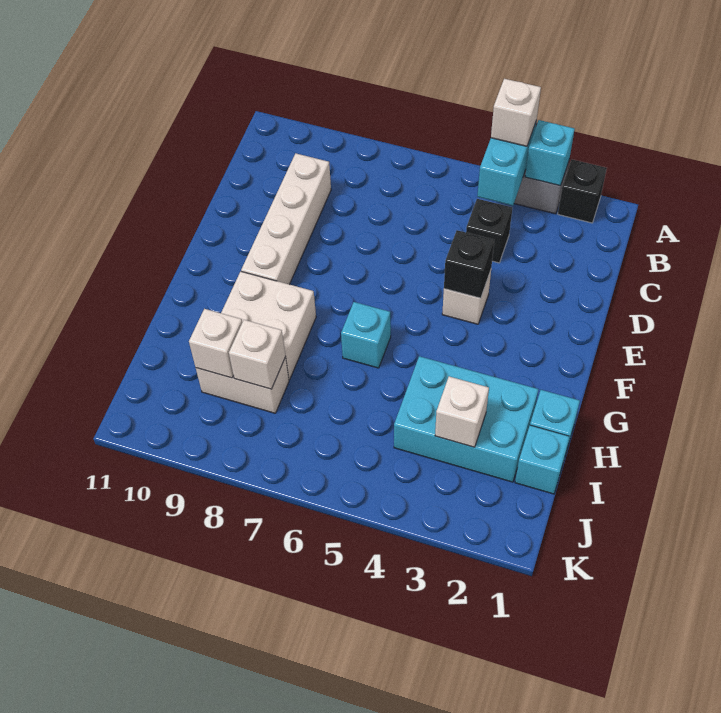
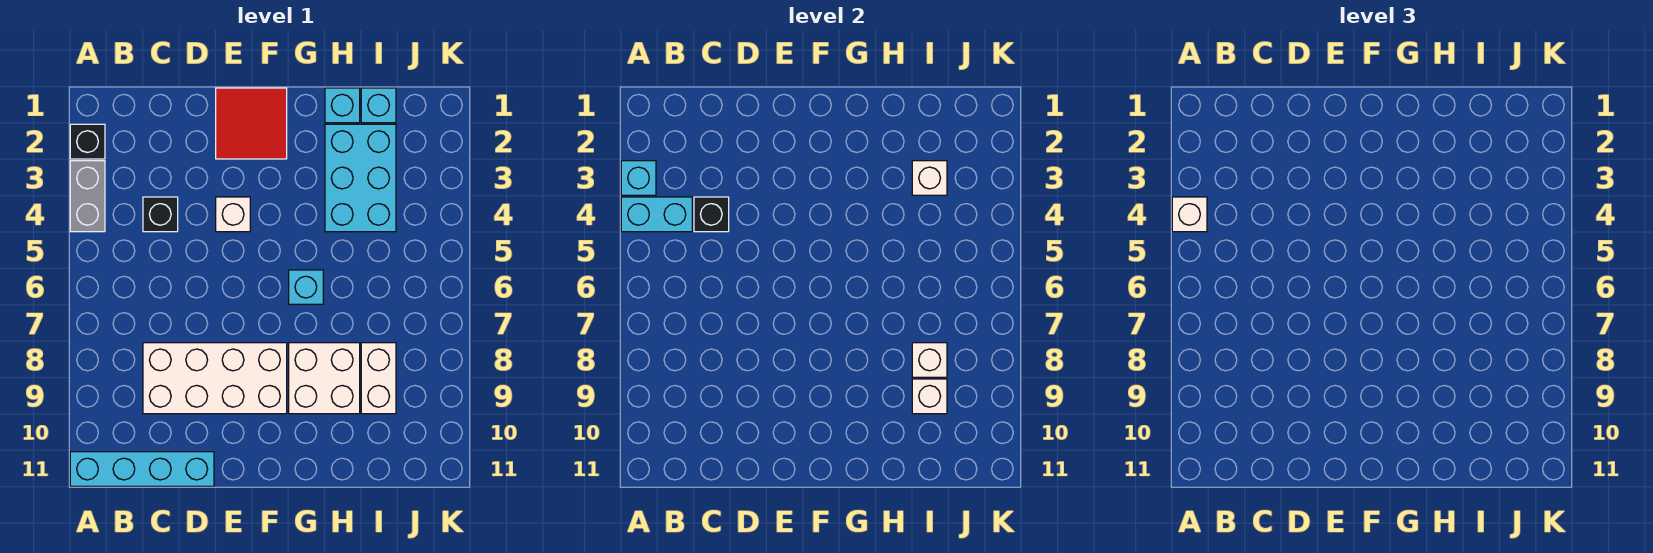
none -> cyan brick A11:D11 level 1
white brick C9:F9 level 1 -> white brick C8:F9 level 1
none -> red tile E1:F2 level 1
black brick E4 level 2 -> black brick C4 level 2

